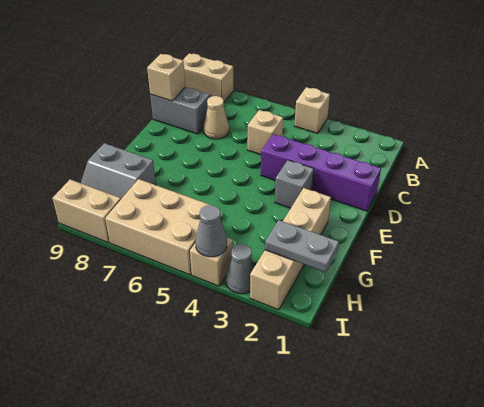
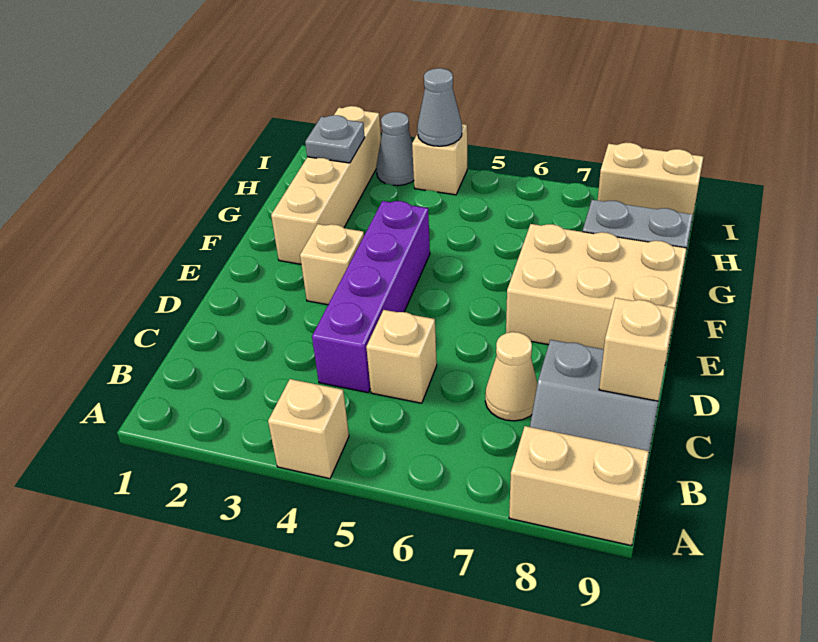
purple brick D1:D4 level 1 -> purple brick C4:F4 level 1
grey brick E3 level 1 -> tan brick E3 level 1
grey plate H1:H2 level 2 -> grey plate H2 level 2
tan brick H5:I7 level 1 -> tan brick E7:F9 level 1

